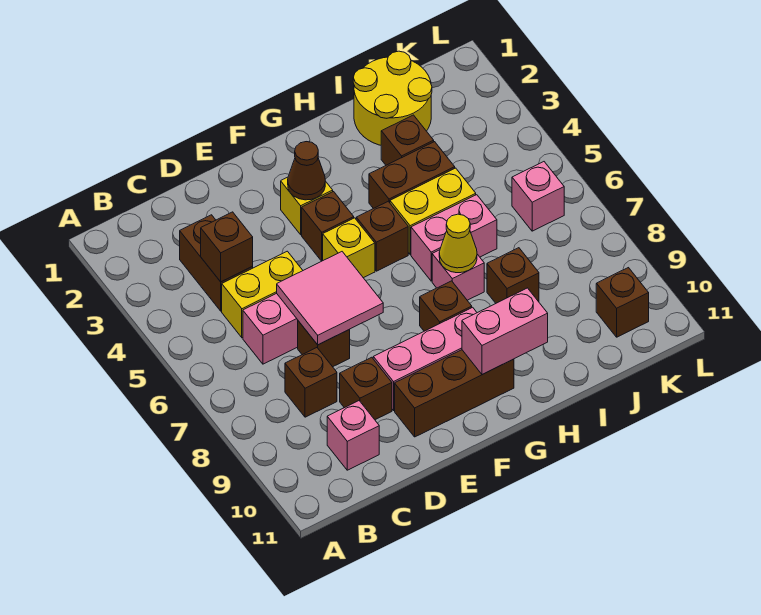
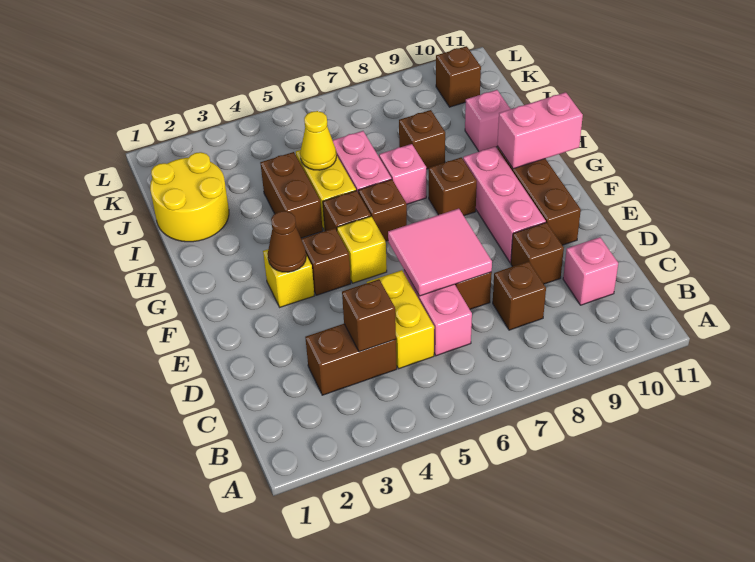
pink brick G10:H10 level 2 -> pink brick G10:G11 level 2
yellow cone H7 level 2 -> yellow cone I5 level 2
brown brick I3 level 1 -> brown brick G6 level 1
pink brick K6 level 1 -> pink brick I10 level 1

